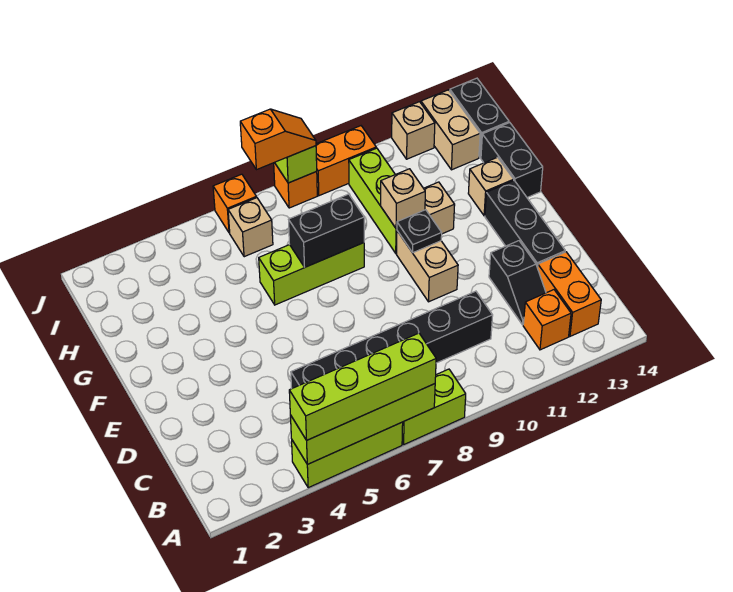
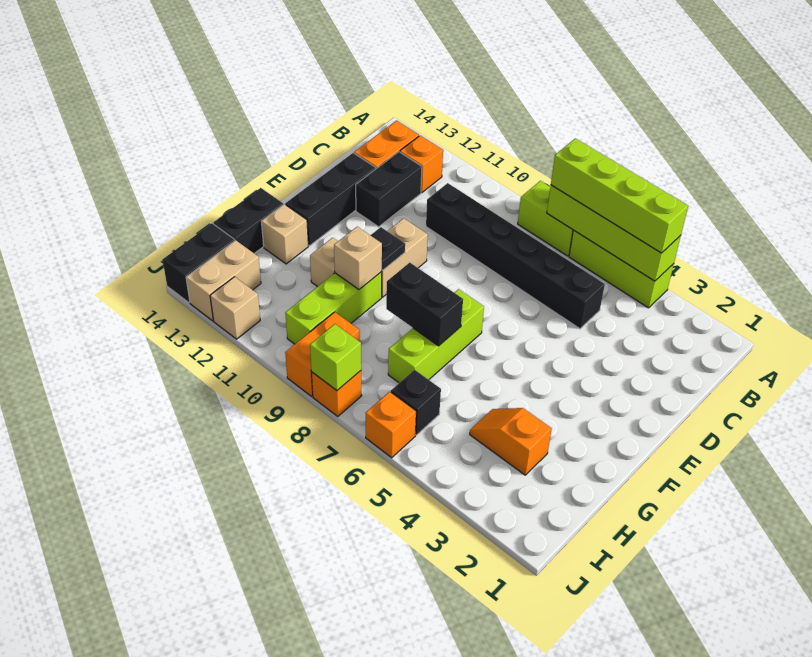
black slope C12:D12 level 1 top D -> black brick C12:D12 level 1
lime brick G6:G8 level 1 -> lime brick F7:H7 level 1
tan brick I6 level 1 -> black brick I6 level 1
orange slope J7:J8 level 3 top 7 -> orange slope H3:H4 level 1 top 3
orange brick J9:J10 level 1 -> orange brick I9:J9 level 1

